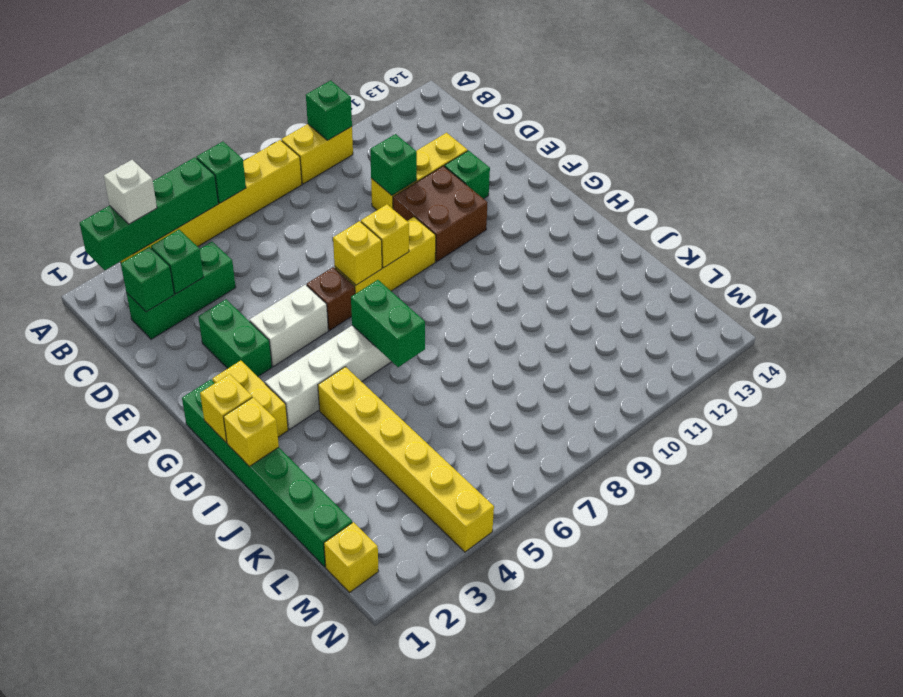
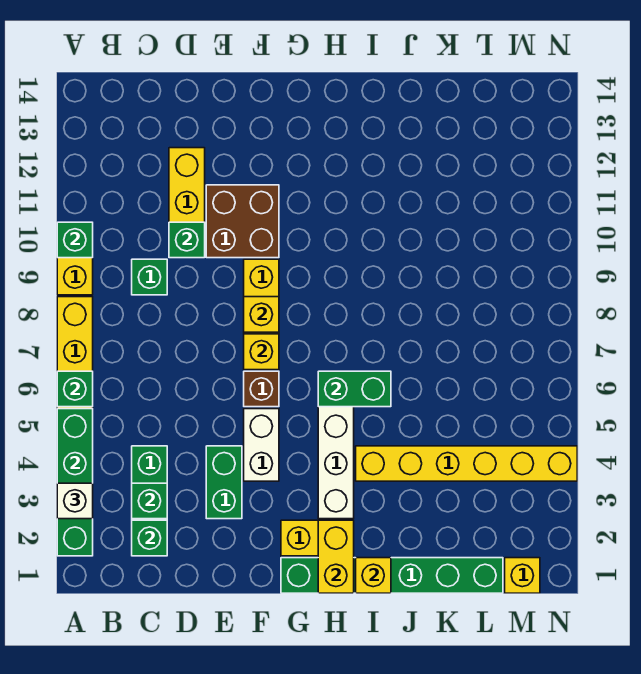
green brick E3:F3 level 1 -> green brick E3:E4 level 1
green brick E12 level 1 -> green brick C9 level 1
yellow brick H1 level 2 -> yellow brick H1:H2 level 2

